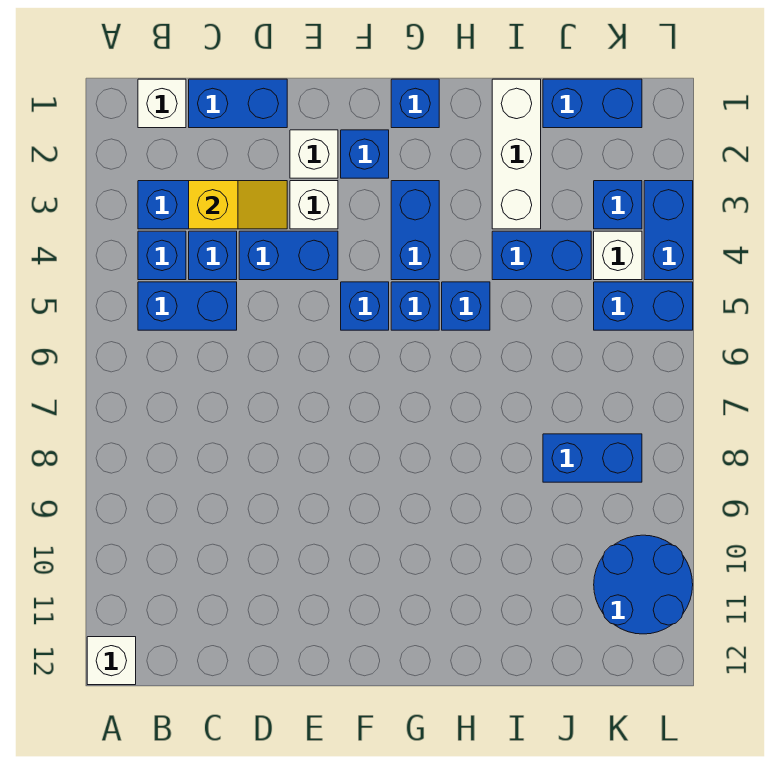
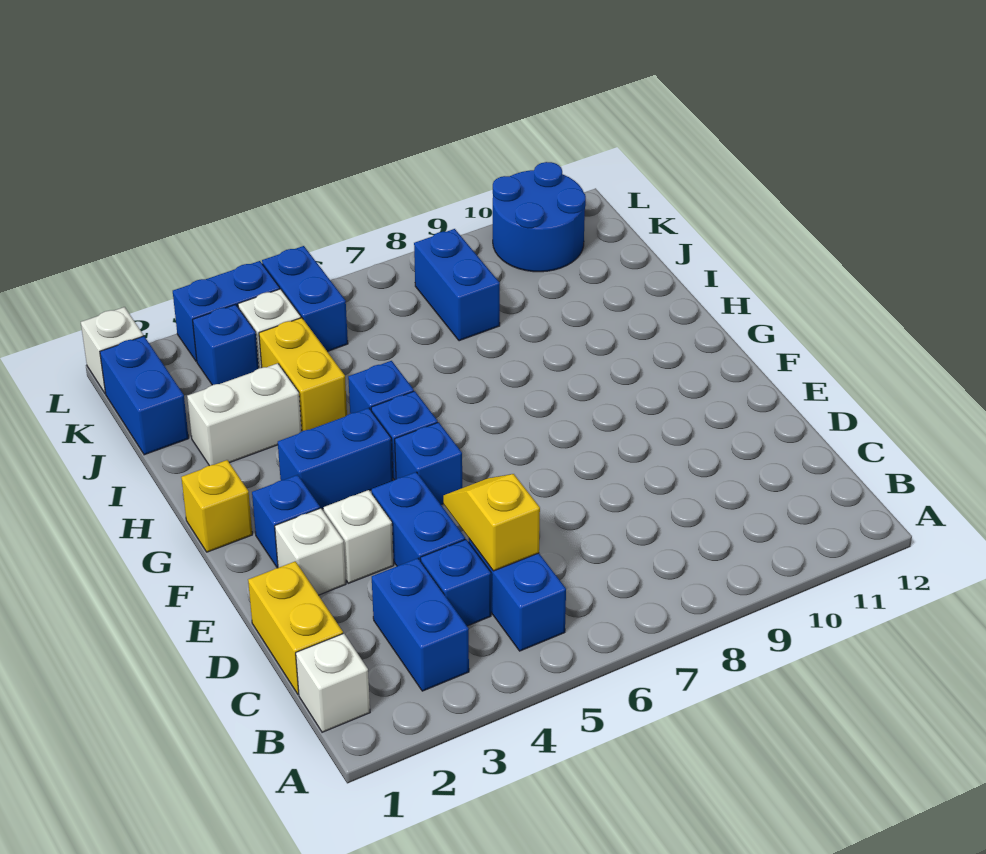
white brick A12 level 1 -> white brick L1 level 1
blue brick B4 level 1 -> none
blue brick C1:D1 level 1 -> yellow brick C1:D1 level 1
yellow slope C3:D3 level 2 top C -> yellow slope C5:D5 level 2 top C
blue brick G1 level 1 -> yellow brick G1 level 1
white brick I1:I3 level 1 -> white brick I2:I3 level 1
blue brick I4:J4 level 1 -> yellow brick I4:J4 level 1

